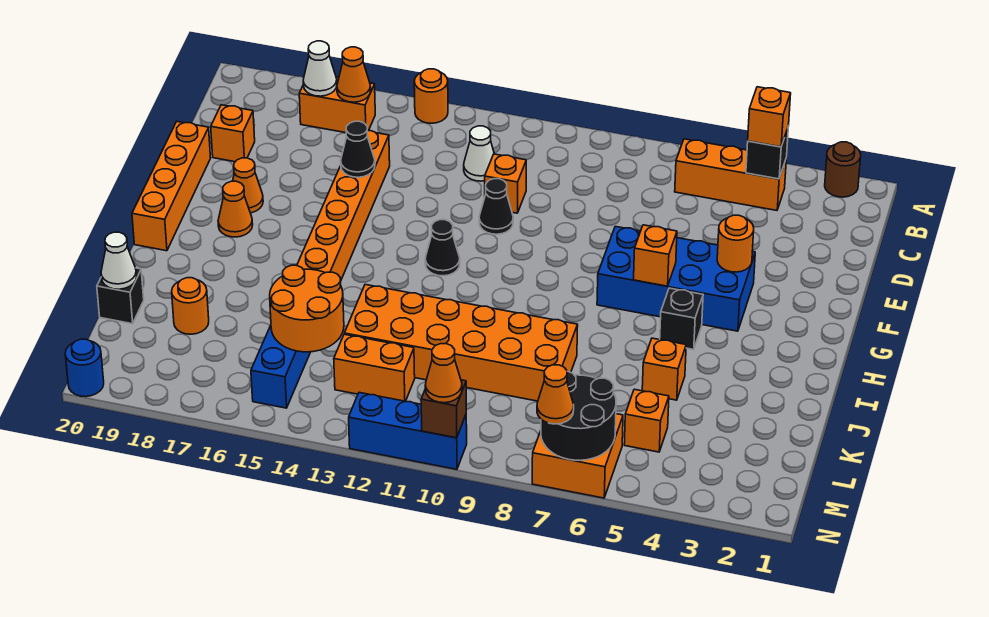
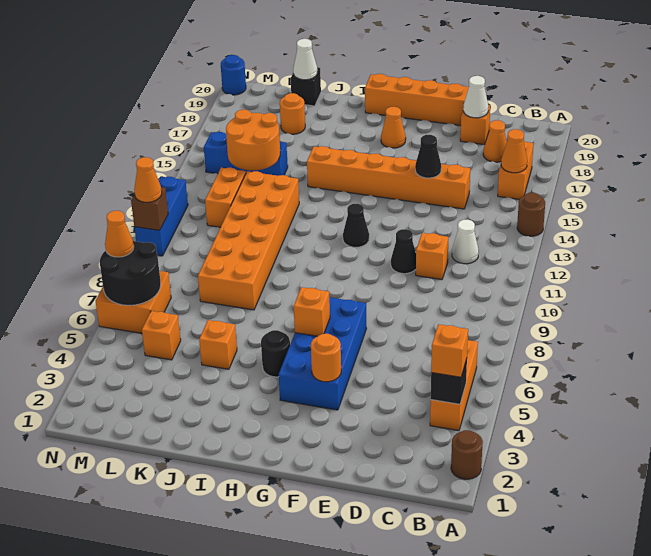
orange round brick A14 level 1 -> brown round brick A14 level 1
white cone B17 level 2 -> white cone D19 level 2
orange cone F18 level 1 -> orange cone C18 level 1
black brick H5 level 1 -> black round brick H5 level 1

